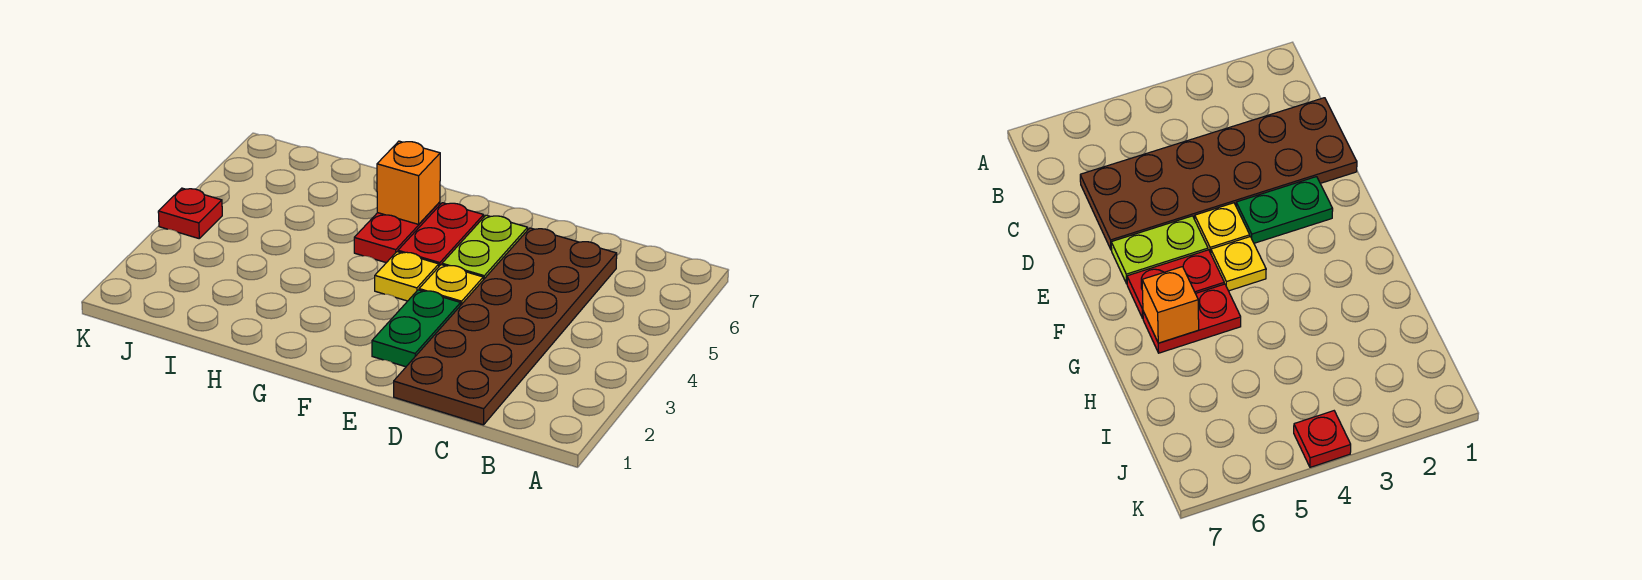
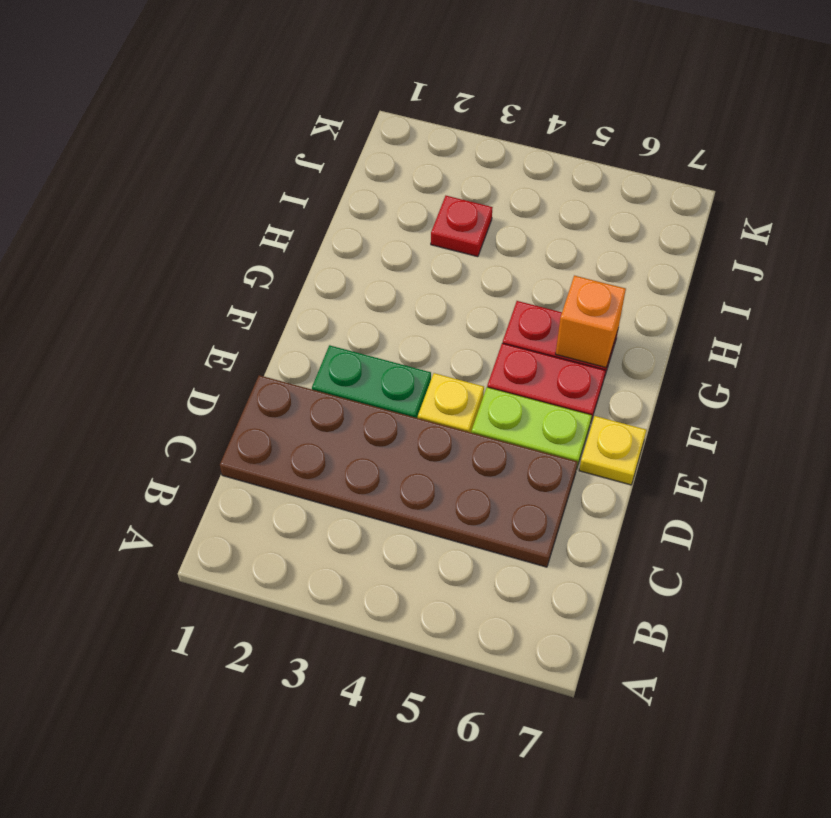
yellow plate F4 level 1 -> yellow plate E7 level 1
red plate K4 level 1 -> red plate I3 level 1

